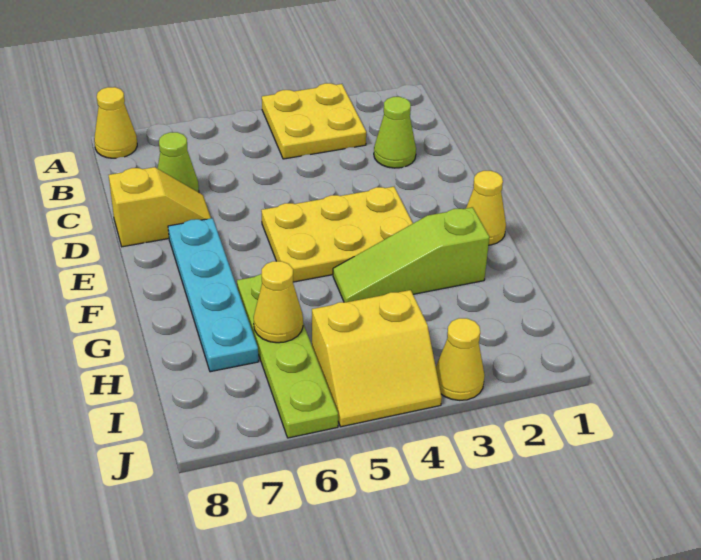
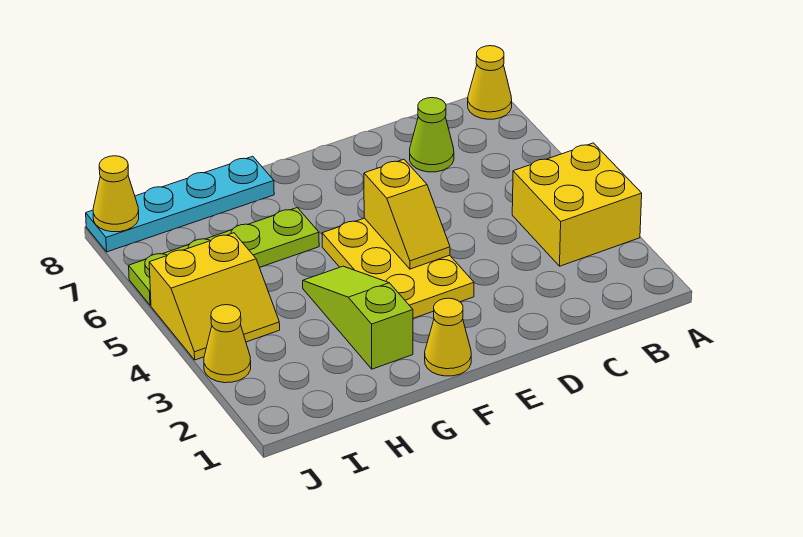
yellow plate A3:B4 level 1 -> yellow brick A3:B4 level 1
lime cone C2 level 1 -> none
yellow slope D7:D8 level 1 top 8 -> yellow slope E4:E5 level 2 top 5
cyan plate E7:H7 level 1 -> cyan plate G8:J8 level 1
yellow cone H6 level 2 -> yellow cone J8 level 2
yellow slope I4:J5 level 1 top I -> yellow slope I4:J5 level 1 top 5

